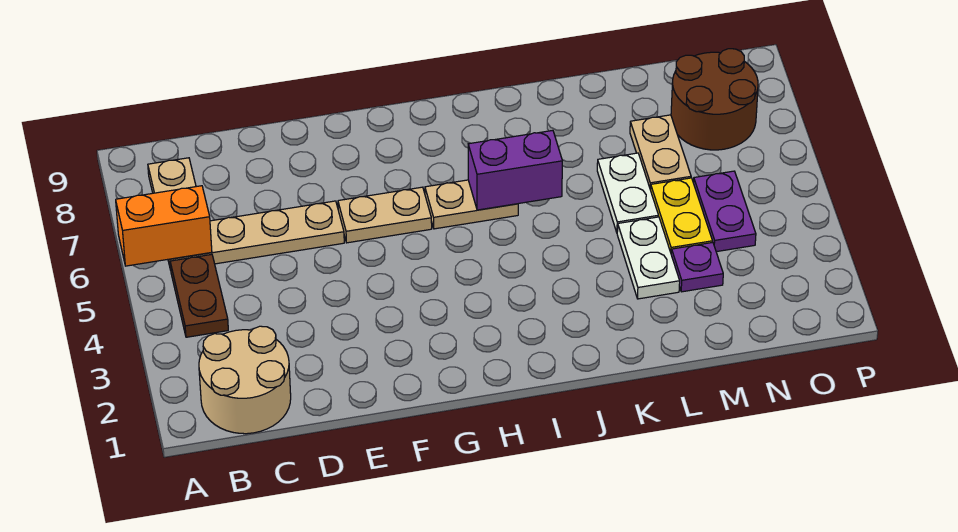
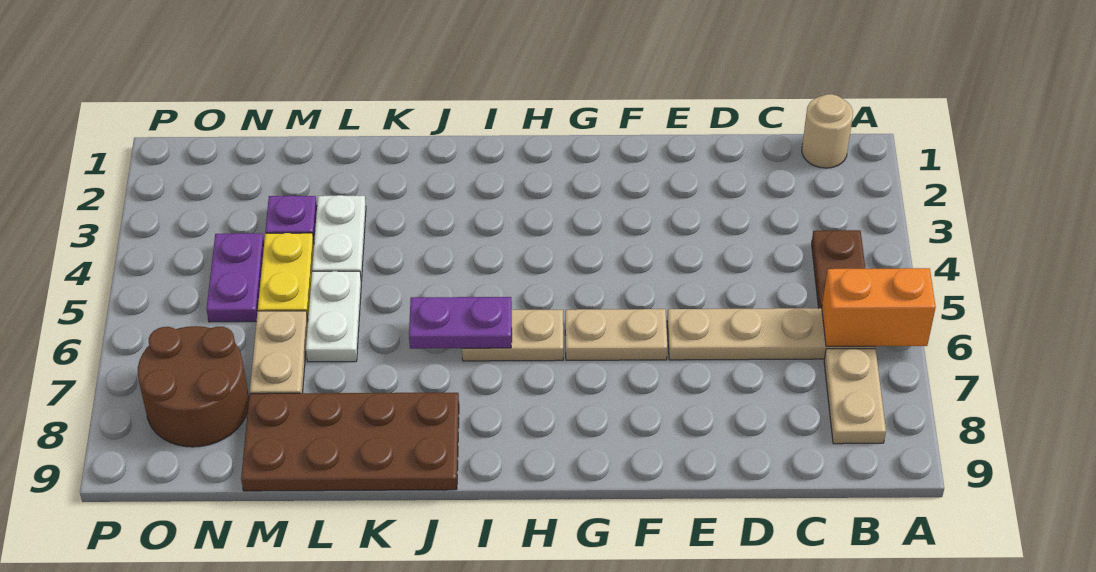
tan round brick B1:C2 level 1 -> tan round brick B1 level 1
purple brick I6:J6 level 2 -> purple plate I6:J6 level 2
none -> brown plate J8:M9 level 1

